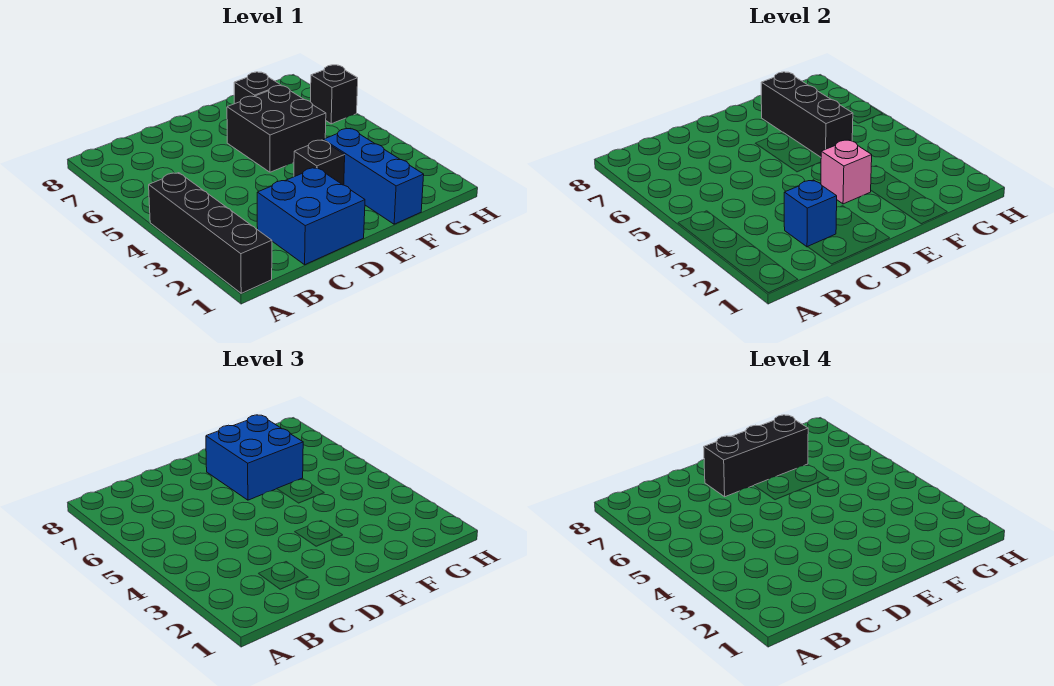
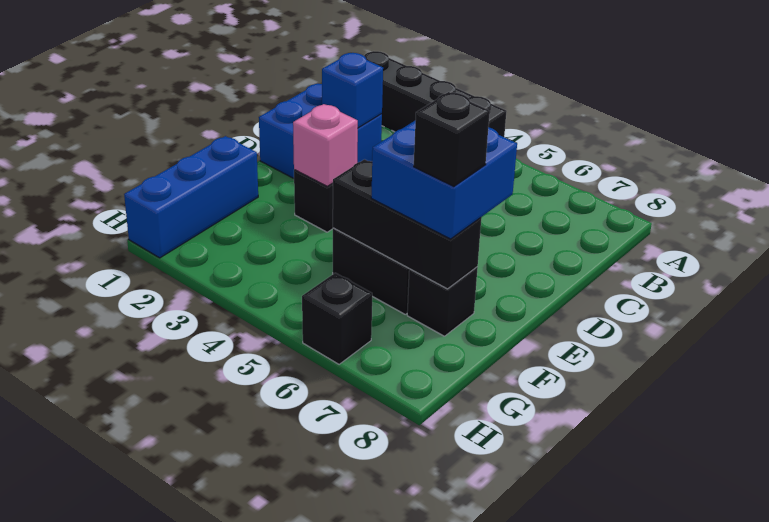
black brick D7:F7 level 4 -> black brick F7 level 4
blue brick F1:F3 level 1 -> blue brick F1:H1 level 1

